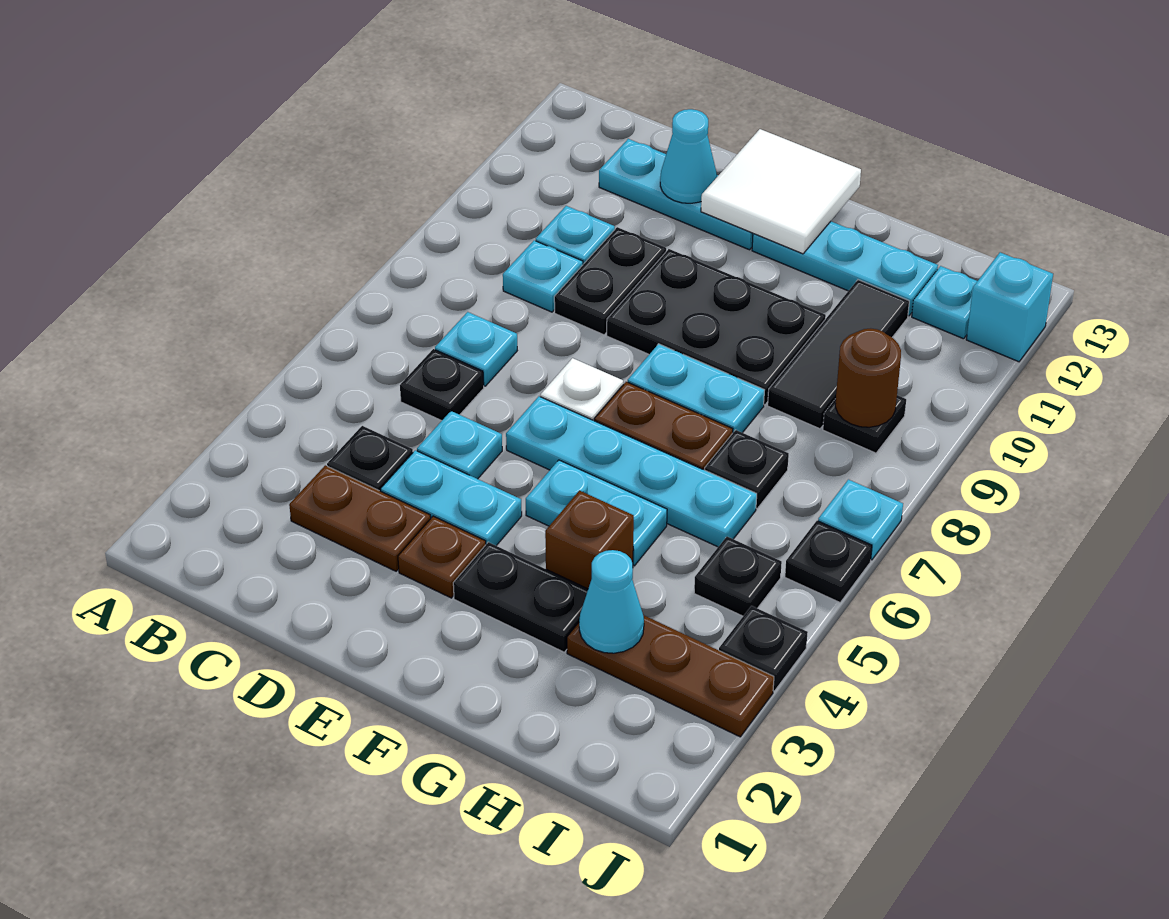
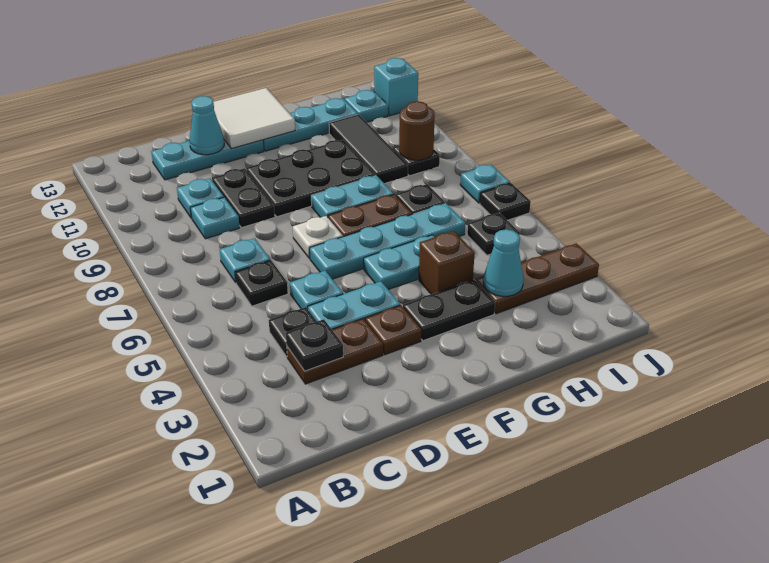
black plate J4 level 1 -> black plate C3 level 2

